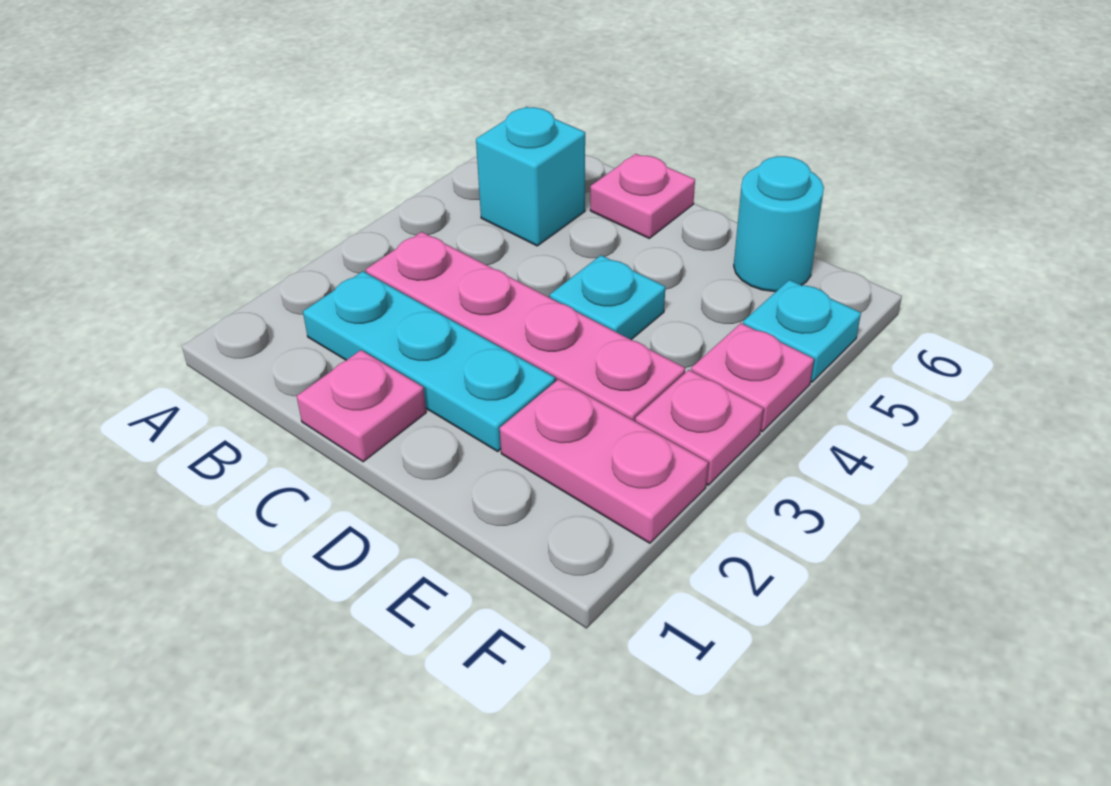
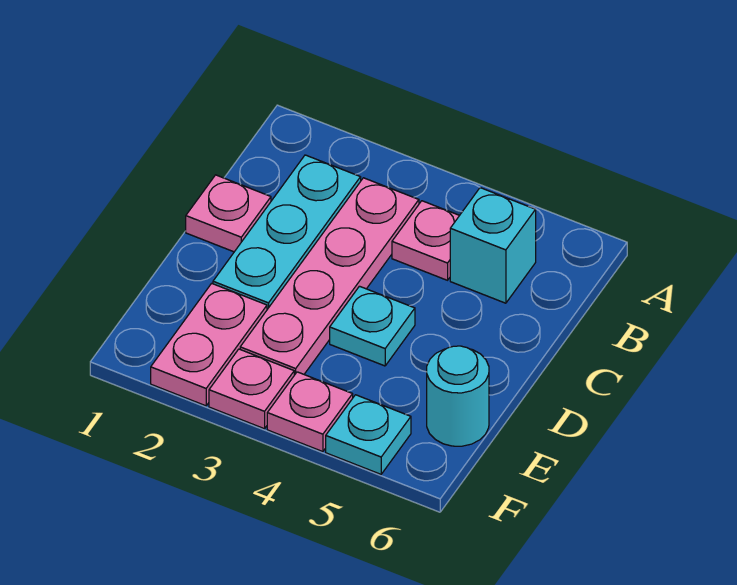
pink plate C6 level 1 -> pink plate B4 level 1

